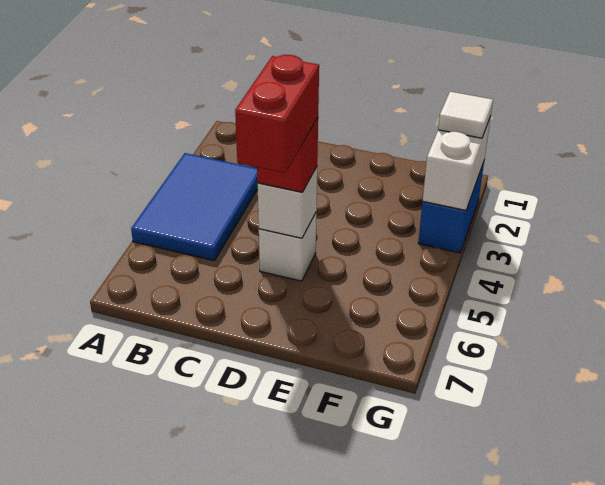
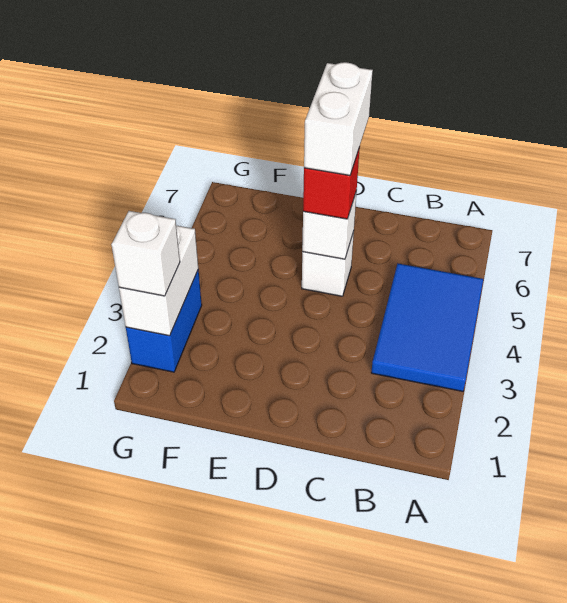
red brick D5:D6 level 4 -> white brick D5:D6 level 4
white tile G2 level 3 -> white brick G2 level 3

